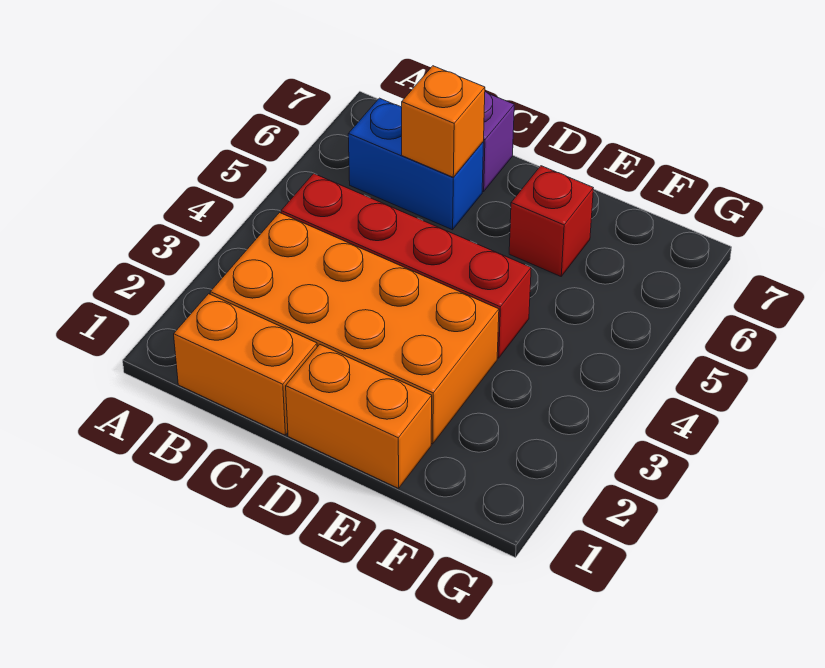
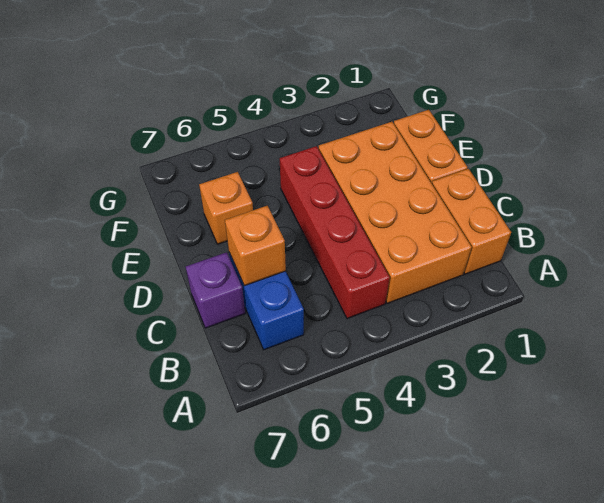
red brick E6 level 1 -> orange brick E6 level 1

